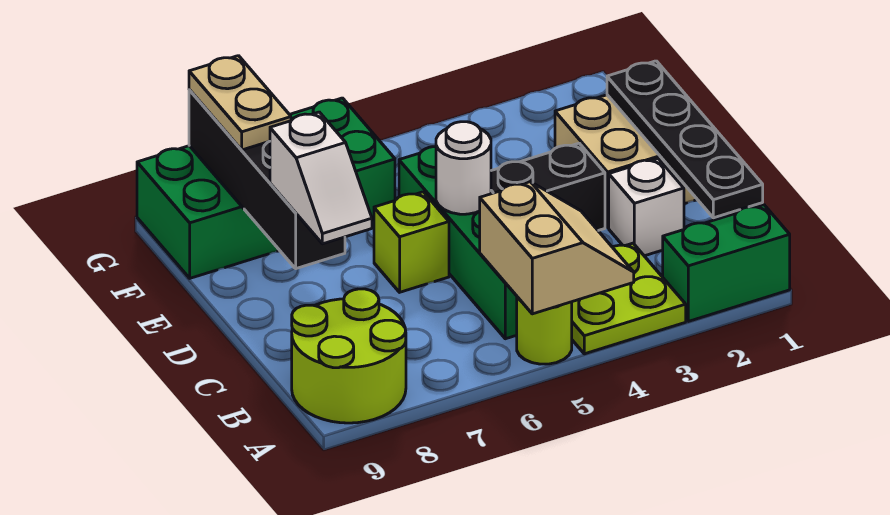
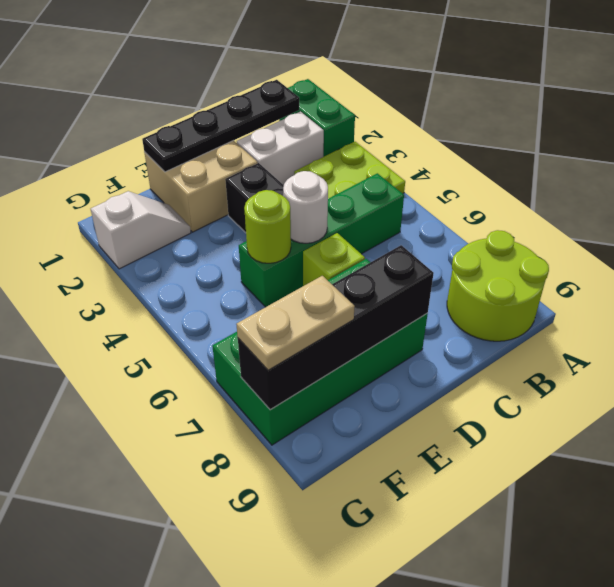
tan slope A4:B5 level 2 top 5 -> none
lime round brick A5 level 1 -> lime round brick E5 level 2
white brick C2 level 1 -> white brick B2:C2 level 1
white slope C8:D8 level 3 top D -> white slope F2:G2 level 1 top G
green brick F6:G9 level 1 -> green brick D7:G8 level 1

